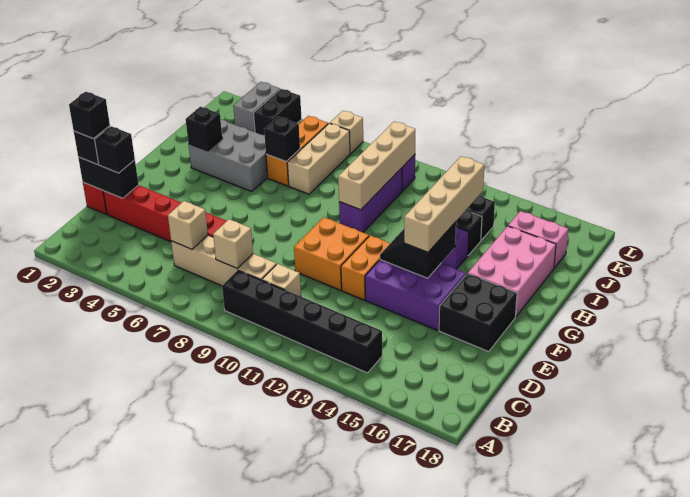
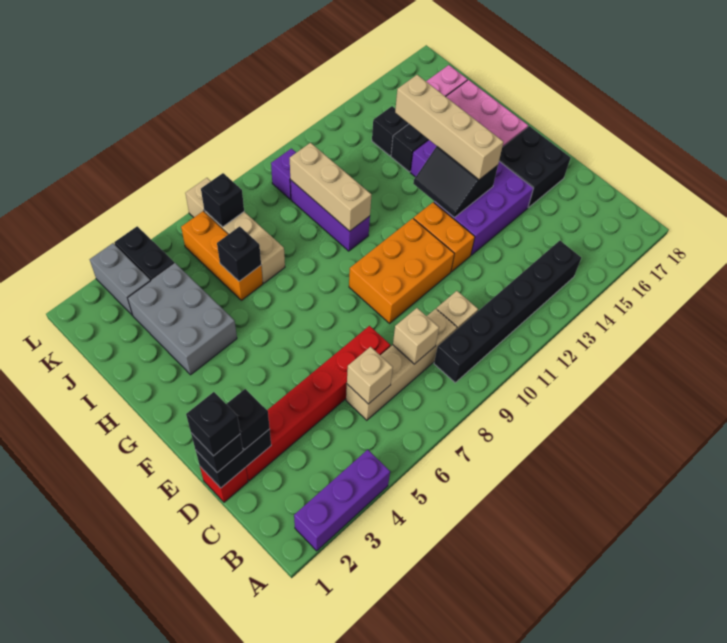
none -> purple brick A2:A4 level 1
orange brick E10:F11 level 1 -> orange brick E9:F11 level 1
grey brick H3:I5 level 1 -> grey brick H3:J4 level 1
black brick H3 level 2 -> black brick K7 level 2
tan brick H10:K10 level 2 -> tan brick H10:J10 level 2

